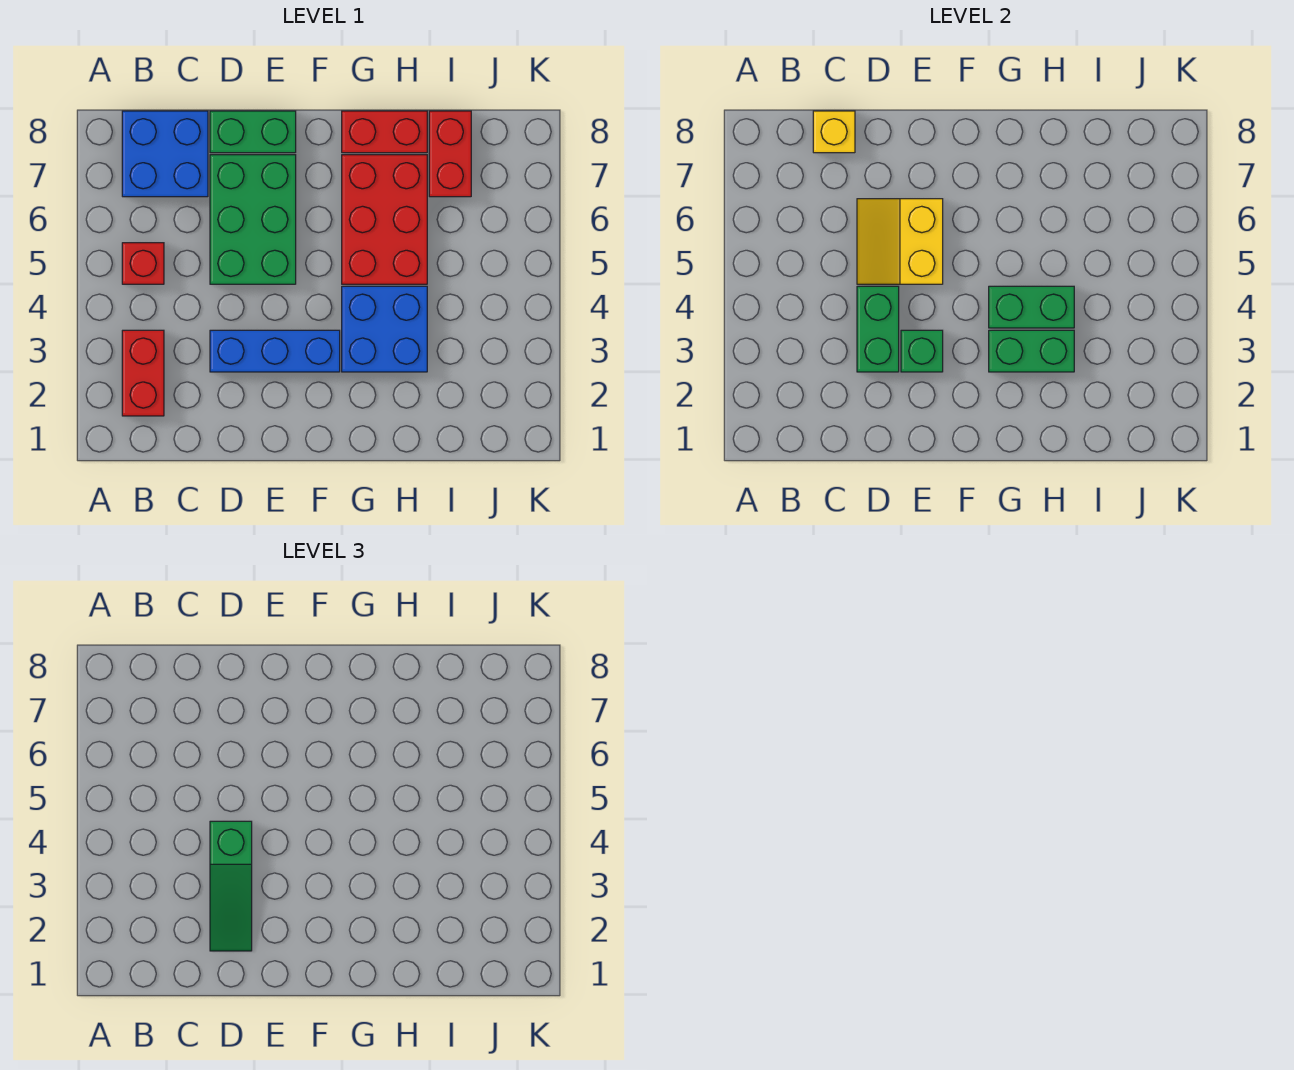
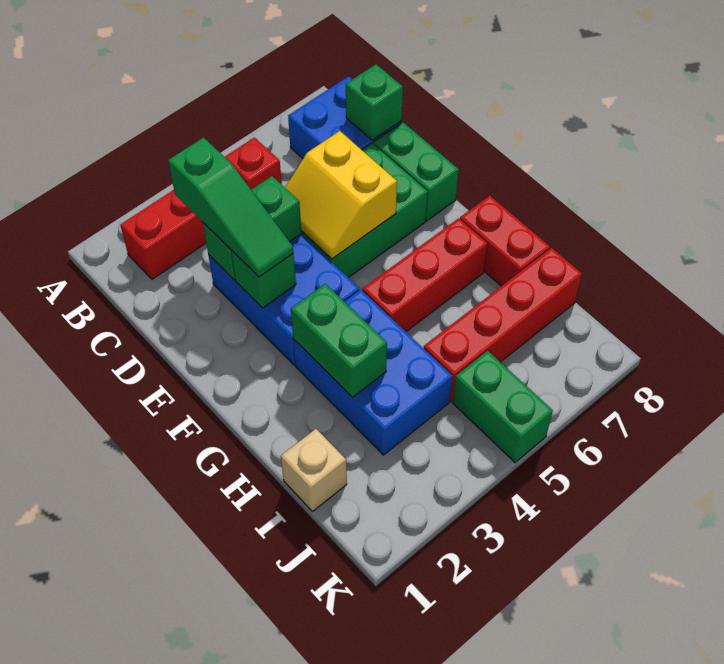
yellow brick C8 level 2 -> green brick C8 level 2
green slope D2:D4 level 3 top 4 -> green slope C3:E3 level 3 top C
blue brick D3:F3 level 1 -> blue brick D3:F4 level 1
yellow slope D5:E6 level 2 top E -> yellow slope D5:E6 level 2 top 6
blue brick G3:H4 level 1 -> blue brick G3:I4 level 1
green brick G4:H4 level 2 -> green brick J5:K5 level 1
red brick G5:H7 level 1 -> red brick G5:G7 level 1
none -> tan brick I1 level 1
red brick I7:I8 level 1 -> red brick I5:I8 level 1

